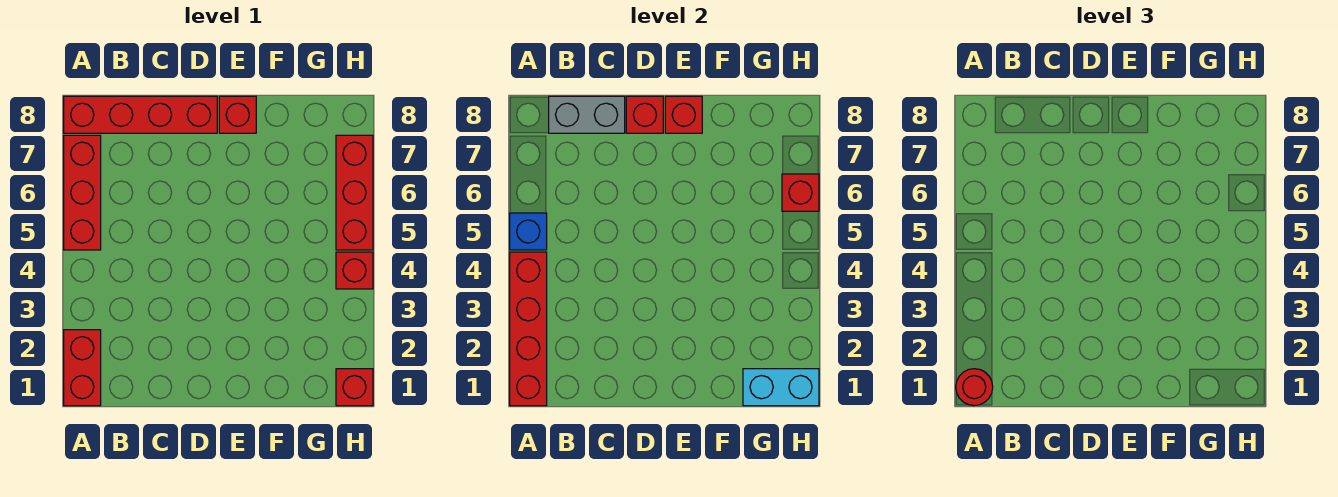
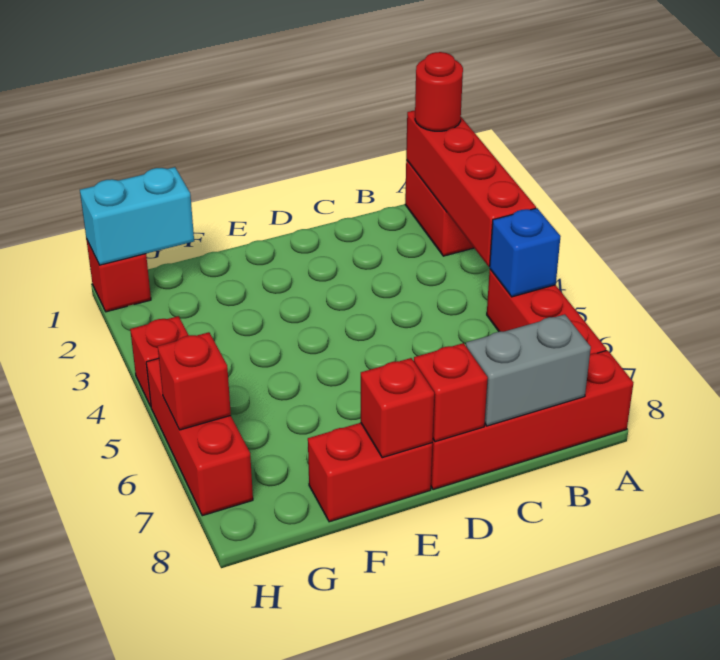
red brick E8 level 1 -> red brick E8:F8 level 1

